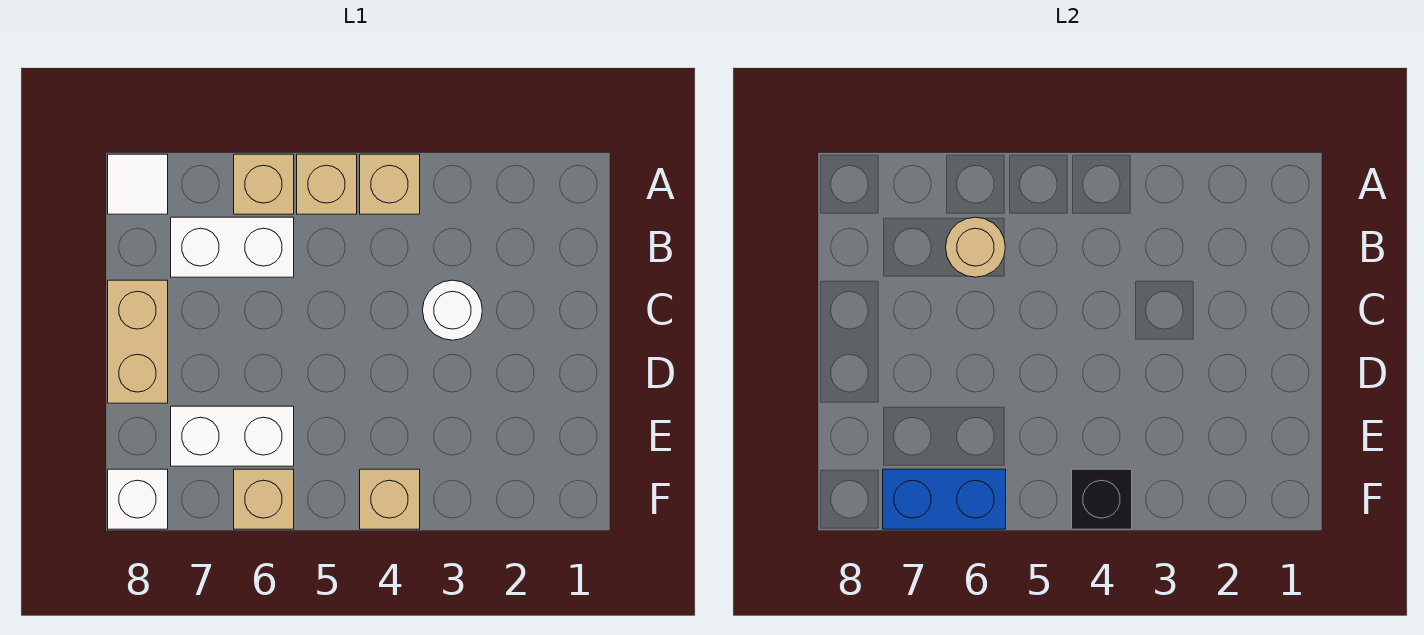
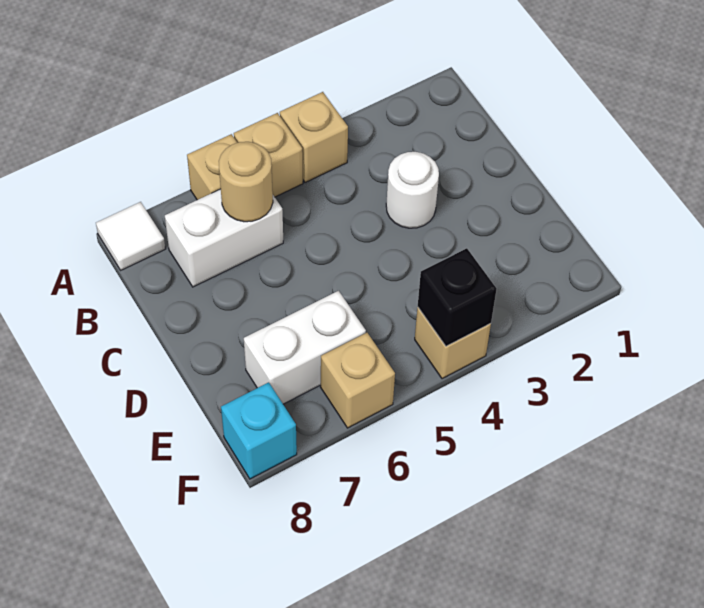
tan brick C8:D8 level 1 -> none
blue brick F6:F7 level 2 -> none
white brick F8 level 1 -> cyan brick F8 level 1

